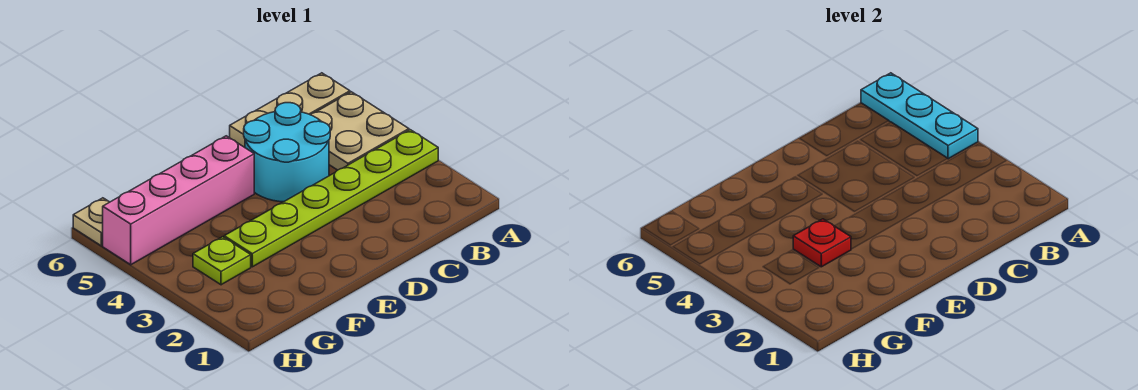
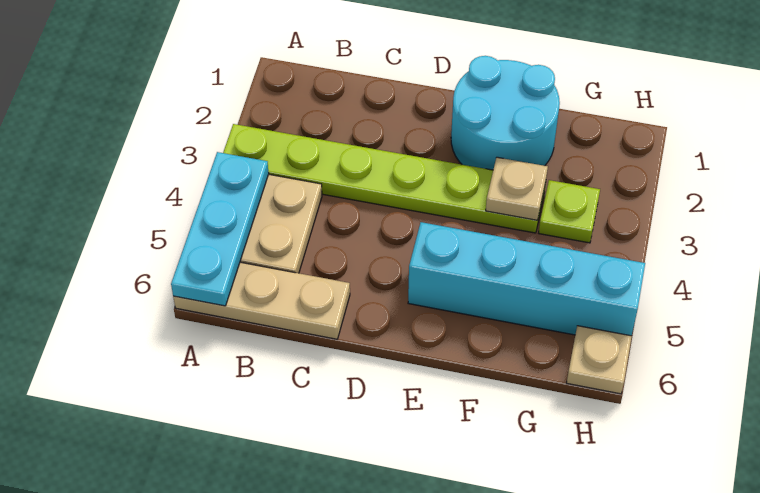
cyan round brick C4:D5 level 1 -> cyan round brick E1:F2 level 1
pink brick E5:H5 level 1 -> cyan brick E5:H5 level 1
red plate F3 level 2 -> tan plate F3 level 2

